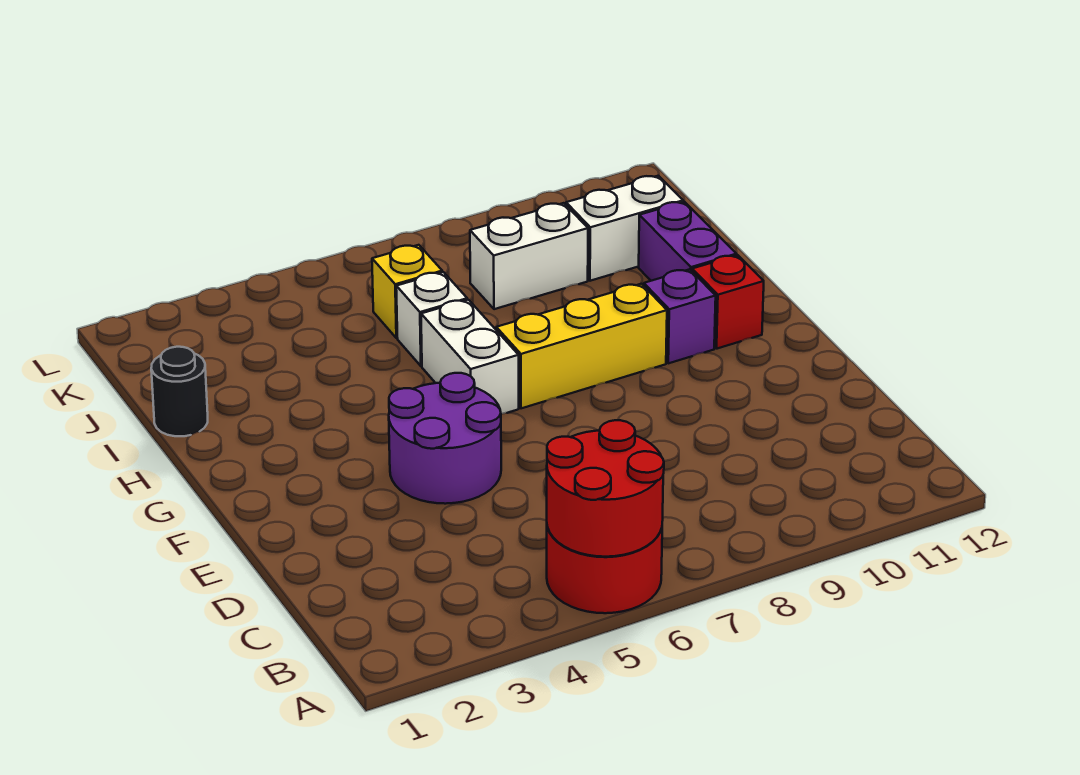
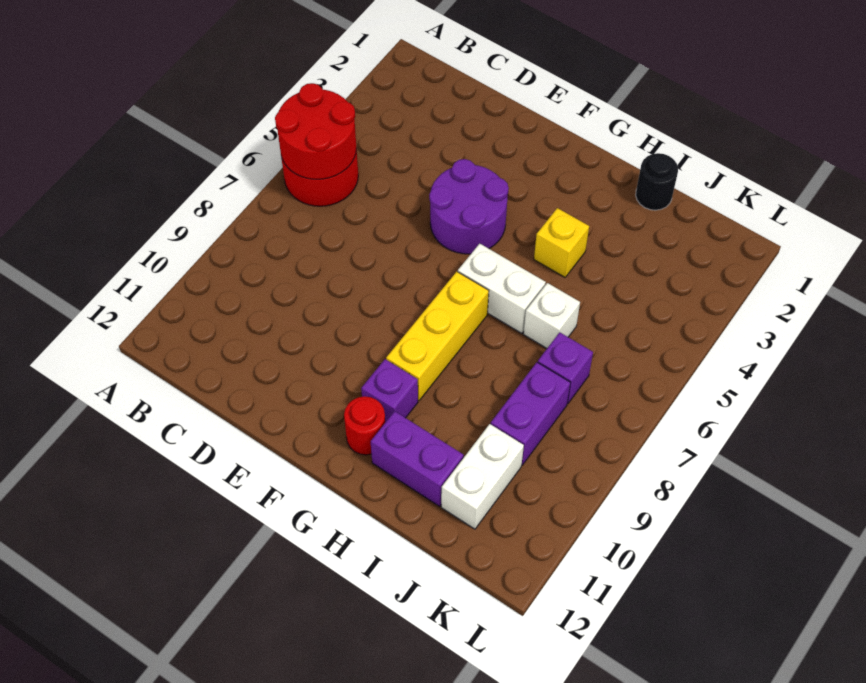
red brick G11 level 1 -> red round brick G11 level 1
yellow brick J6 level 1 -> yellow brick H4 level 1
none -> purple brick J7 level 1
white brick J8:J9 level 1 -> purple brick J8:J9 level 1

